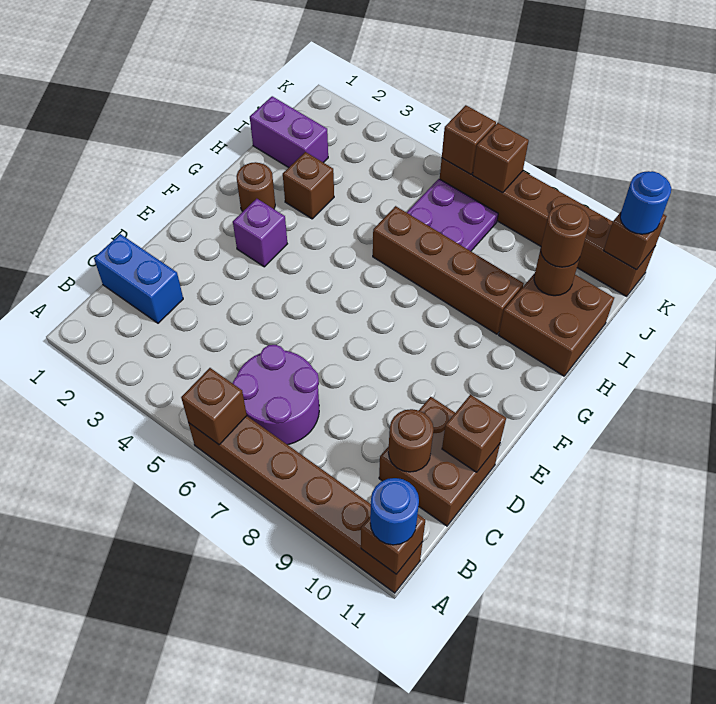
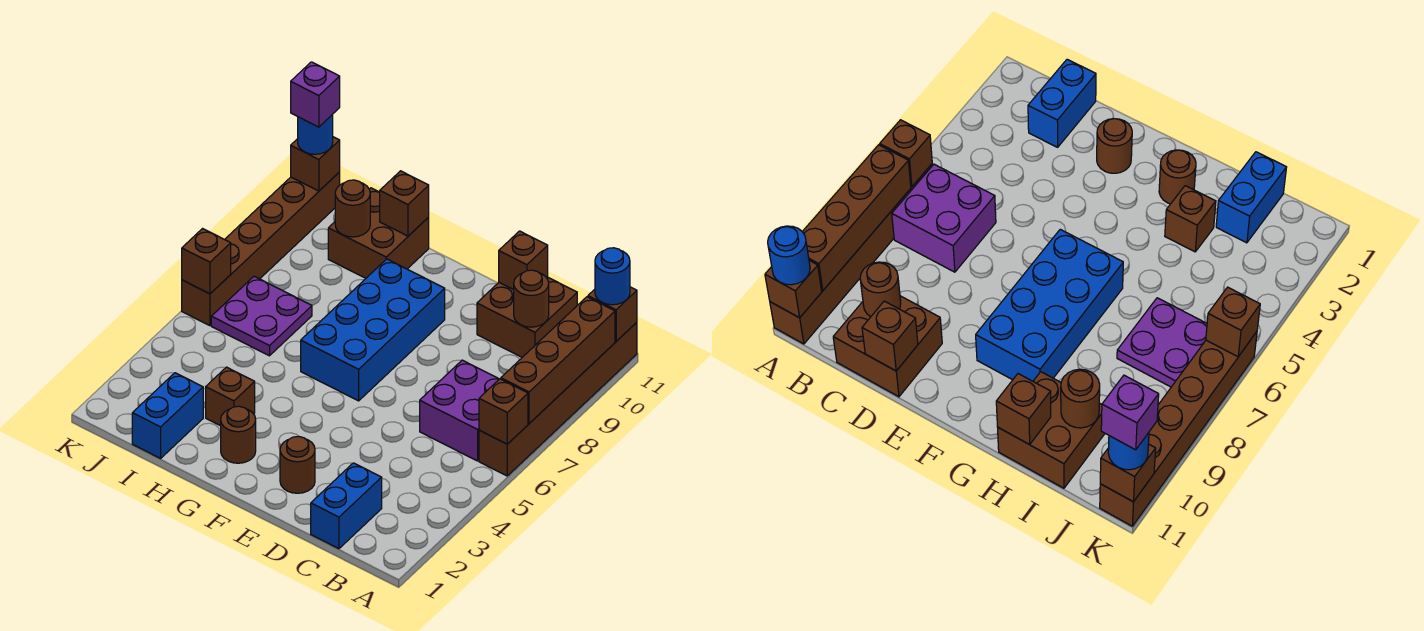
purple round brick B6:C7 level 1 -> purple brick B6:C7 level 1
purple brick F3 level 1 -> purple brick K11 level 4
none -> blue brick F6:G9 level 1
brown brick H6:H9 level 1 -> brown brick A7:A10 level 2
purple brick I1:I2 level 1 -> blue brick I1:I2 level 1
brown round brick I10 level 3 -> brown round brick E2 level 1
brown brick K7 level 2 -> brown brick H11 level 2

